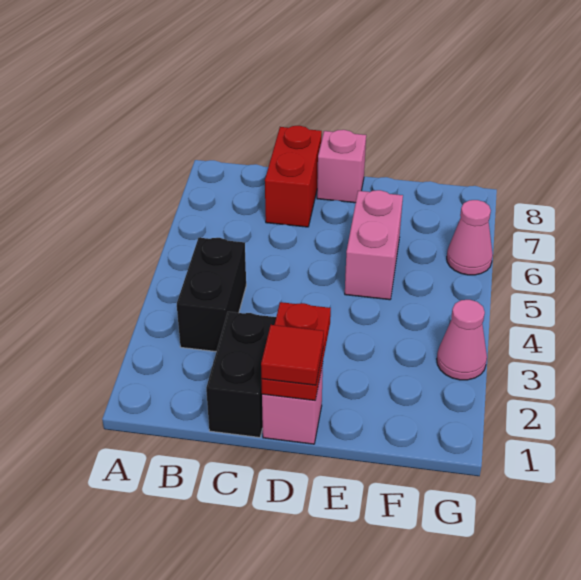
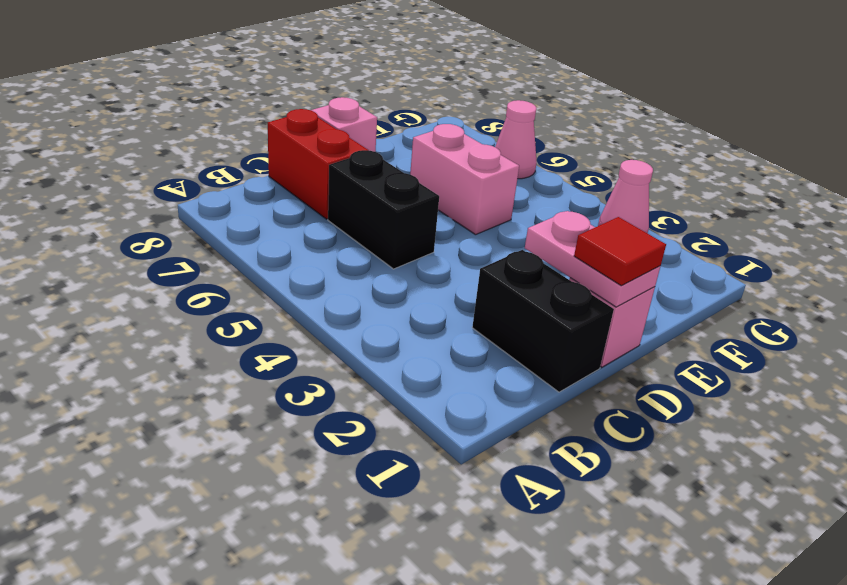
black brick B3:B4 level 1 -> black brick C5:C6 level 1
red plate D1:D2 level 2 -> pink plate D1:D2 level 2

